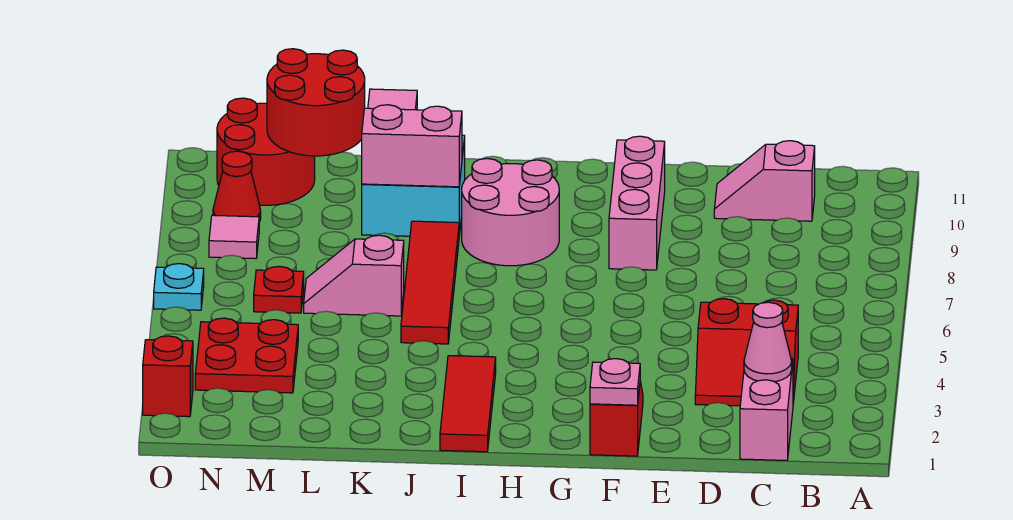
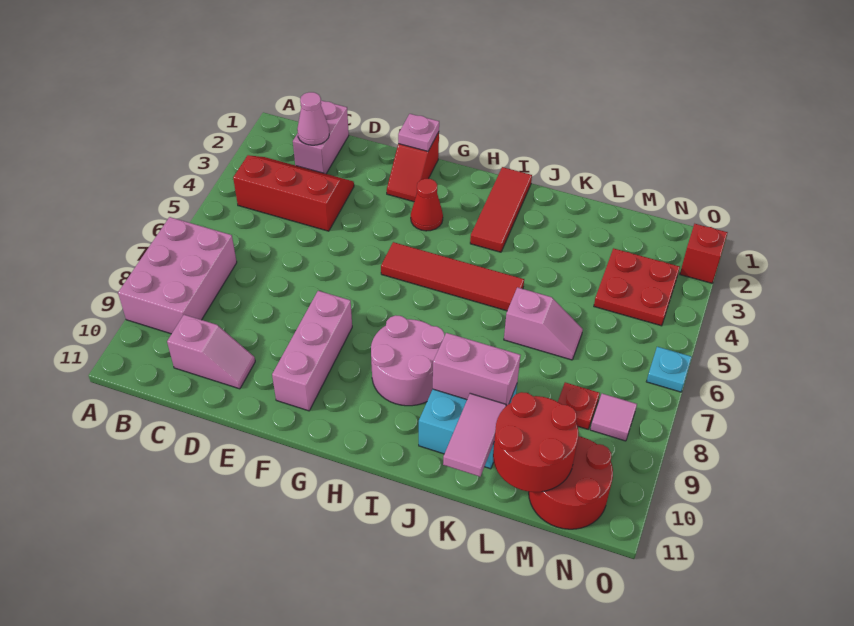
none -> pink brick A7:B9 level 1
red slope C3:D4 level 1 top 4 -> red slope B3:D4 level 1 top 4
red tile J5:J8 level 1 -> red tile G5:J5 level 1
red plate M6 level 1 -> red plate M8 level 1
red cone N9 level 1 -> red cone G3 level 1

